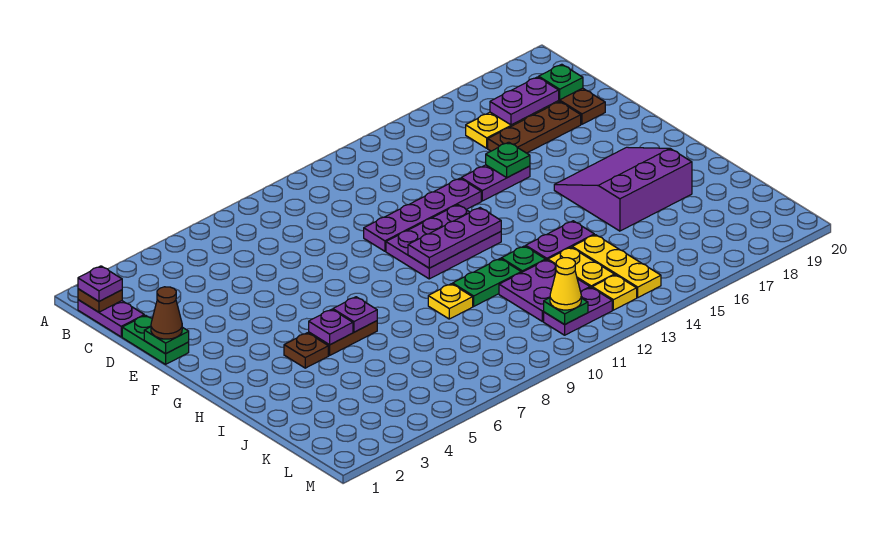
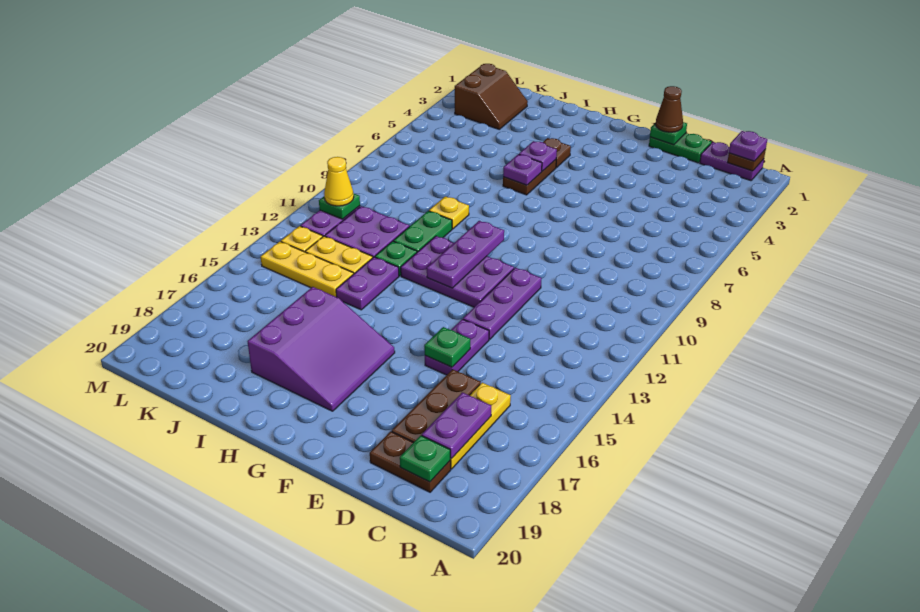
purple plate E10:E13 level 1 -> purple plate E11:E13 level 1
purple plate F10:G12 level 1 -> purple plate F11:H12 level 1
none -> brown slope K2:L3 level 1 top L

